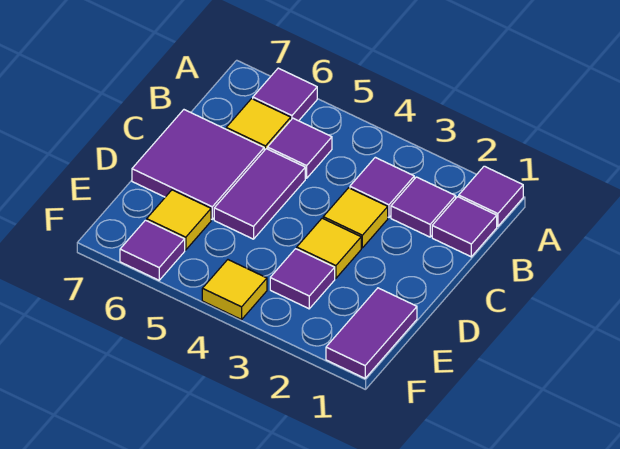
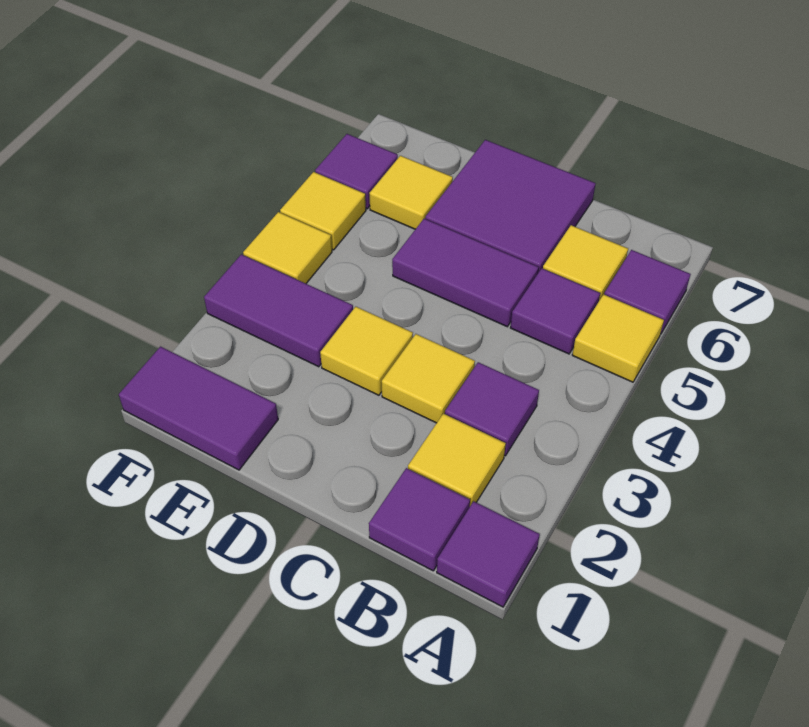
none -> yellow tile A5 level 1
purple tile B2 level 1 -> yellow tile B2 level 1
purple tile E3 level 1 -> purple tile E3:F3 level 1
none -> yellow tile F5 level 1

